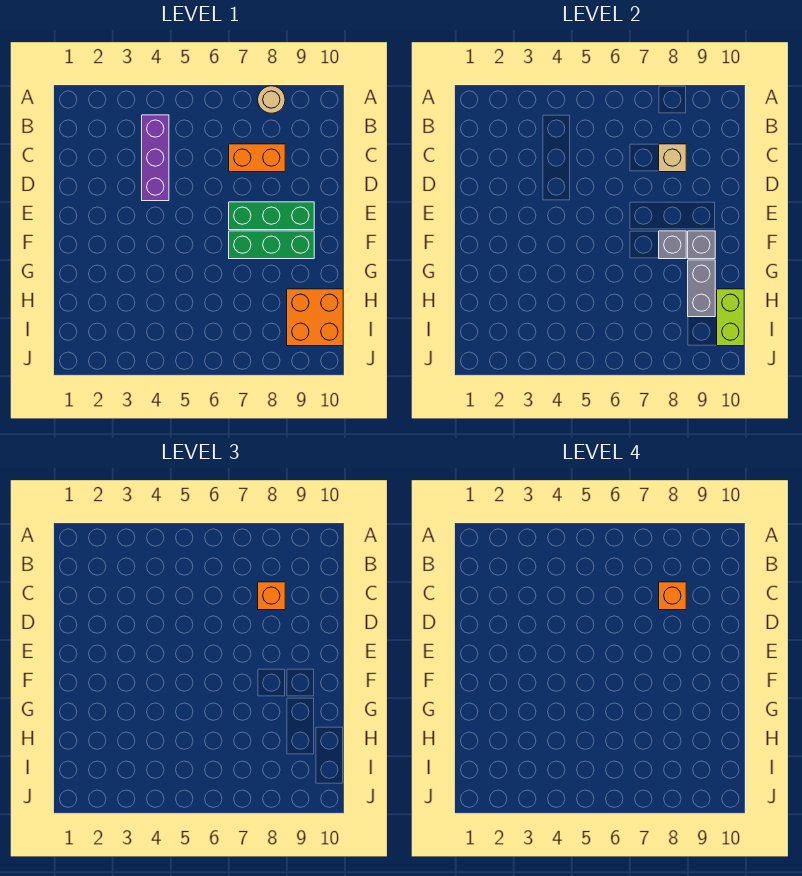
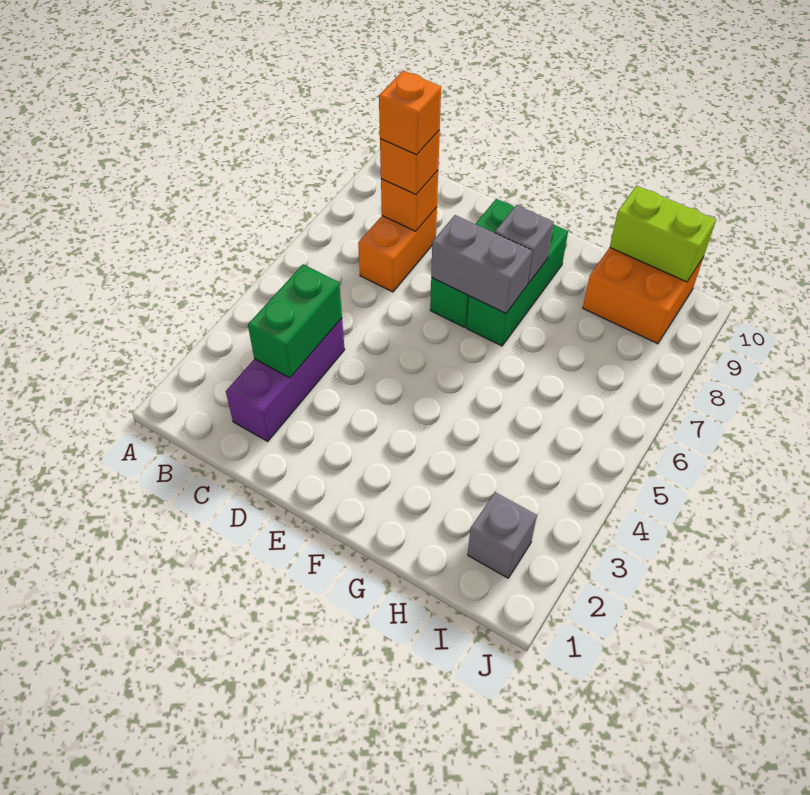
tan round brick A8 level 1 -> none
purple brick B4:D4 level 1 -> purple brick C2:C4 level 1
none -> green brick C3:C4 level 2
tan brick C8 level 2 -> orange brick C8 level 2
grey brick F9 level 2 -> grey brick I2 level 1
grey brick G9:H9 level 2 -> grey brick E7:F7 level 2

